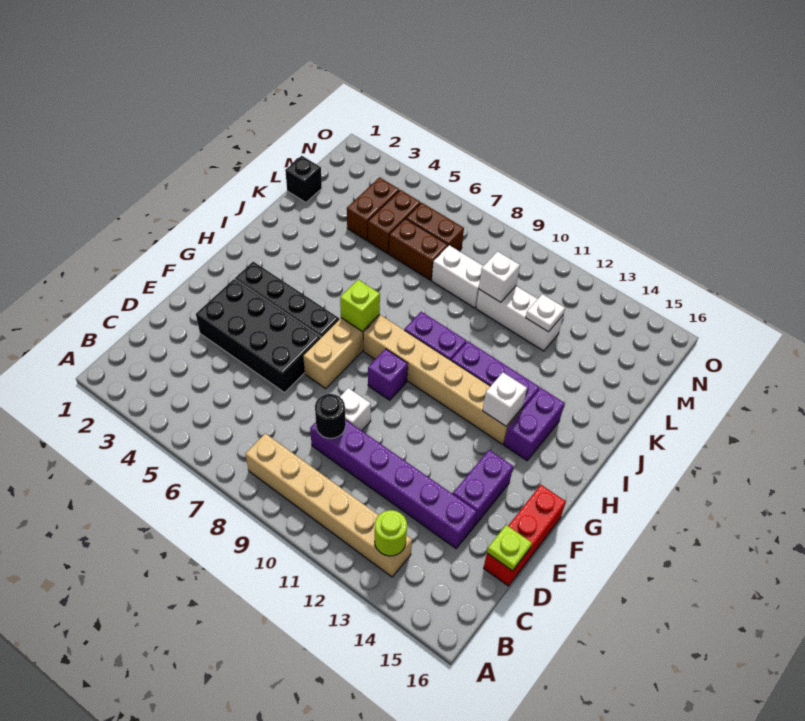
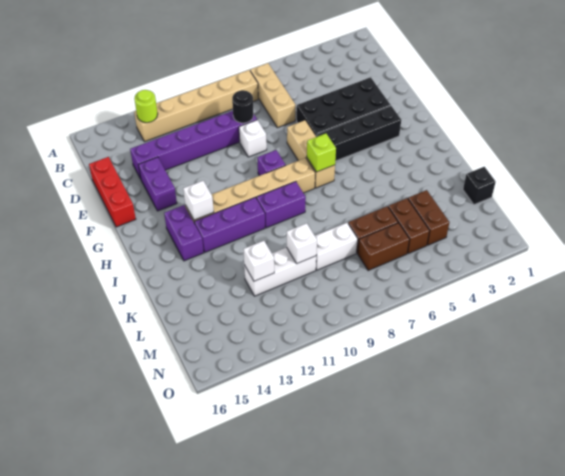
none -> tan brick B7:D7 level 1
lime plate D16 level 2 -> none
white plate L12 level 2 -> white brick L12 level 2

